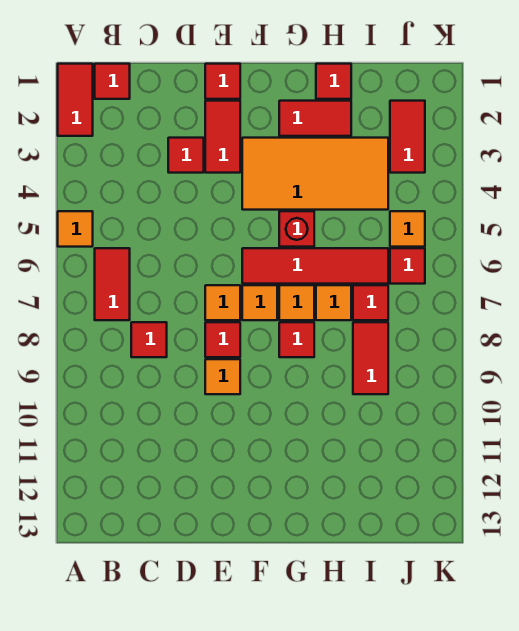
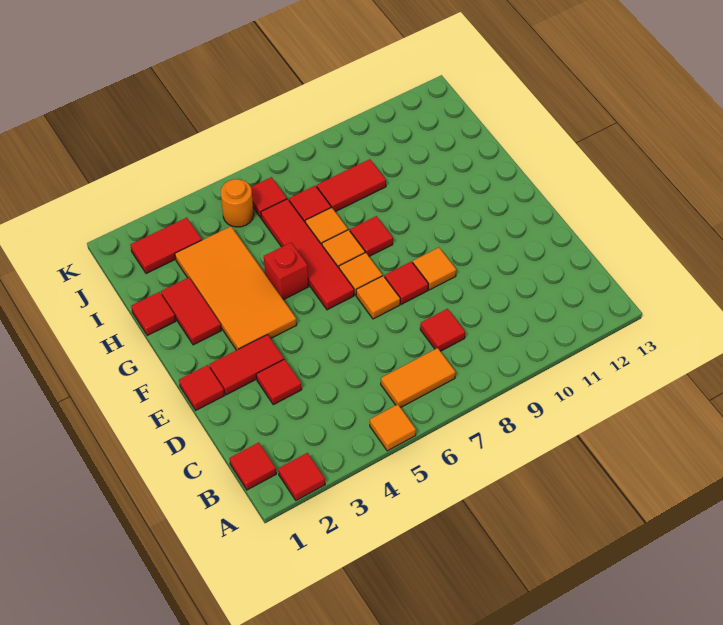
red tile A1:A2 level 1 -> red tile A2 level 1
red tile B6:B7 level 1 -> orange tile B6:B7 level 1
orange tile J5 level 1 -> orange round brick J5 level 1

